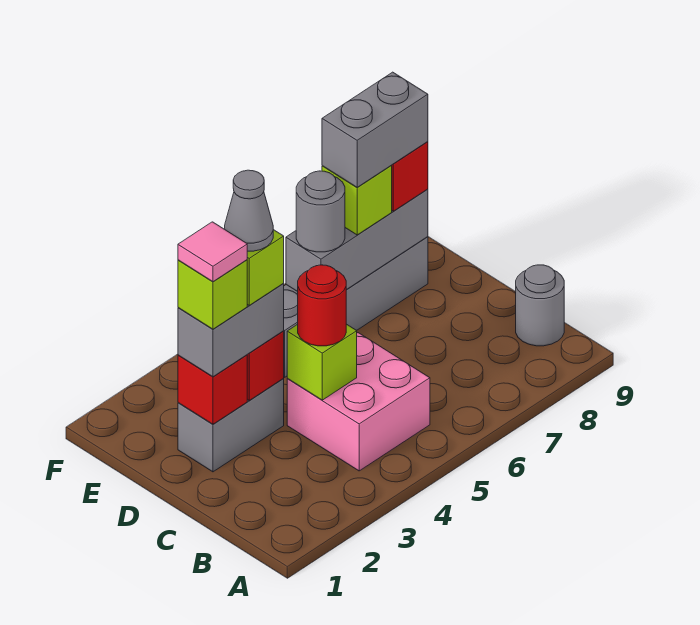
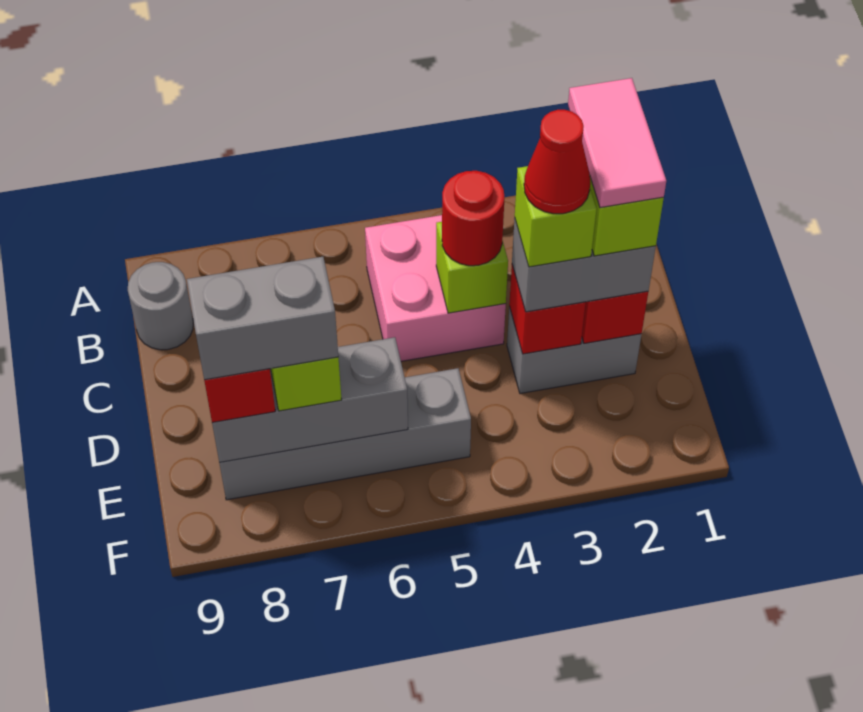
pink tile D2 level 5 -> pink tile C2:D2 level 5
grey cone D3 level 5 -> red cone D3 level 5
grey round brick E6 level 3 -> none

